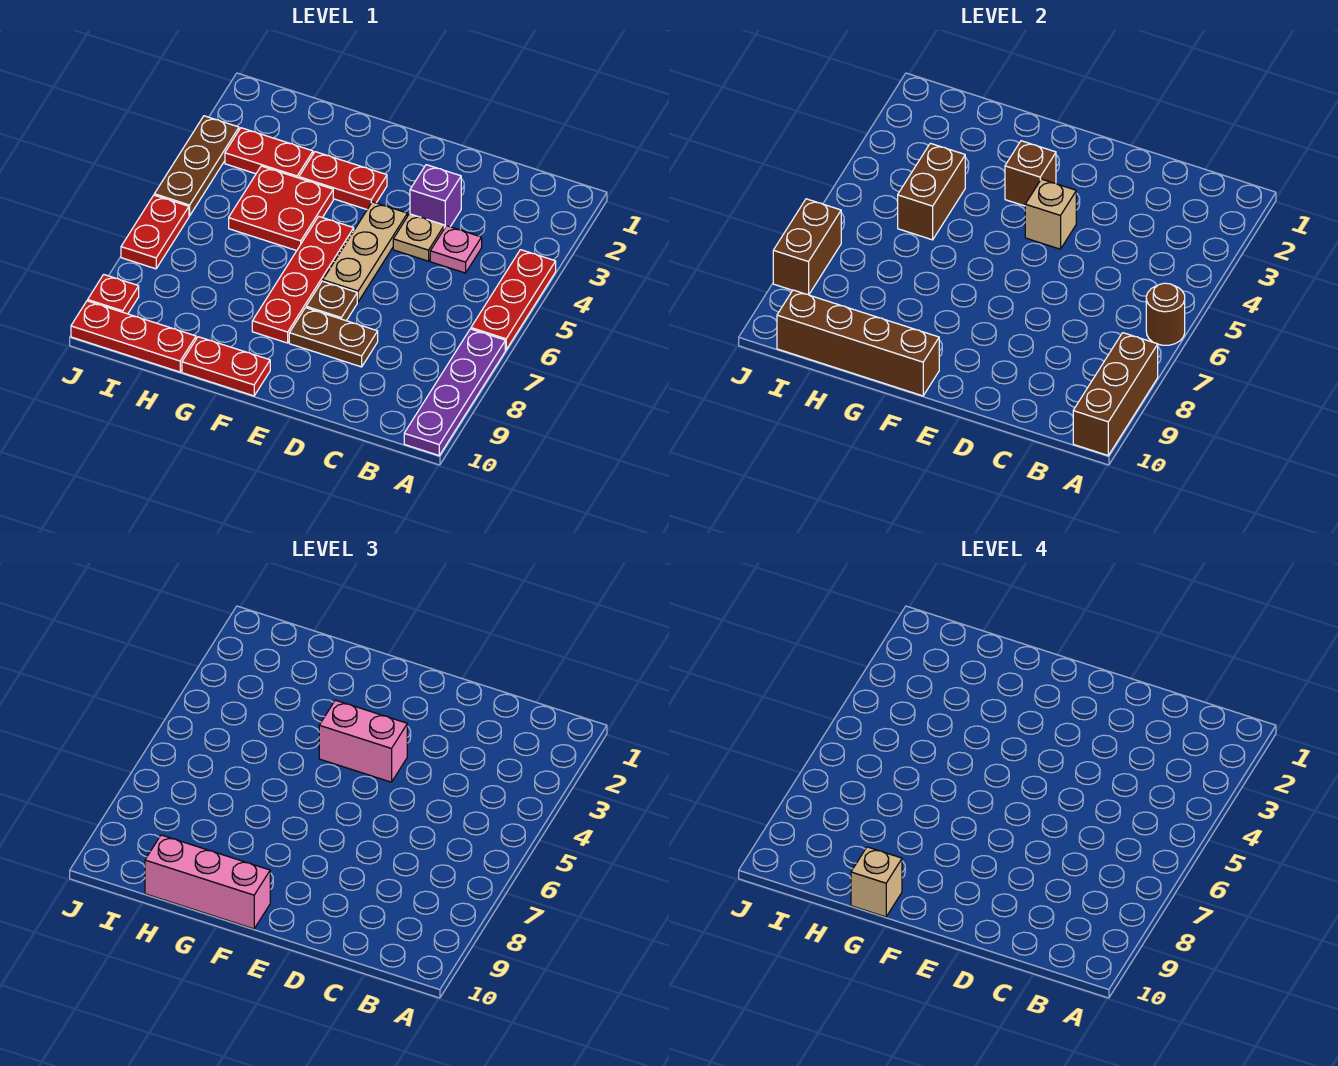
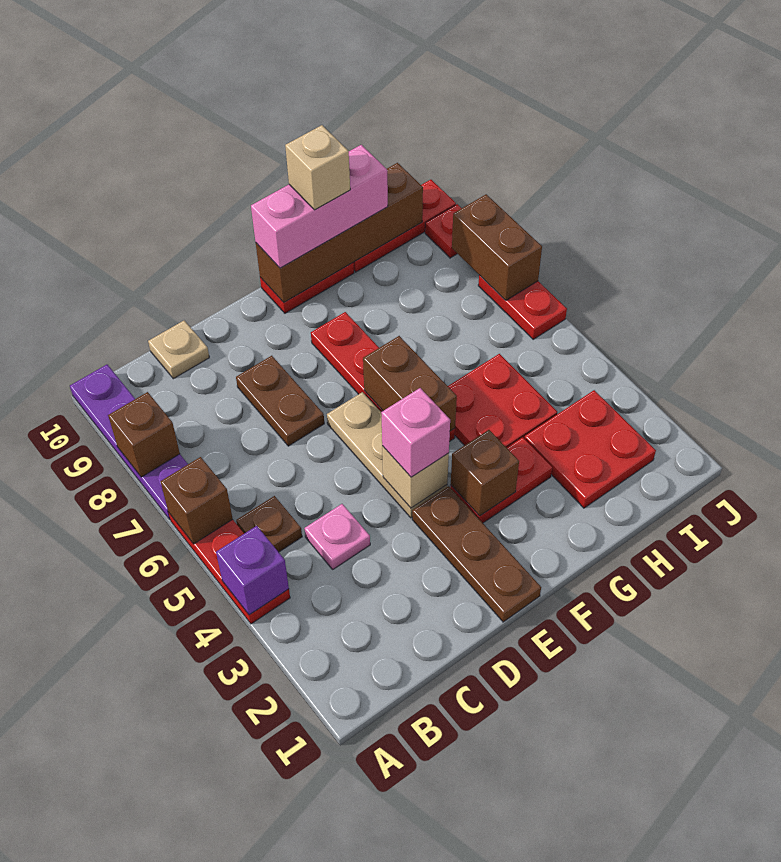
brown round brick A6 level 2 -> brown brick A6 level 2
brown brick A8:A10 level 2 -> brown brick A8 level 2
purple brick D3 level 1 -> purple brick A4 level 2
tan plate D4 level 1 -> tan plate C10 level 1
brown plate D8:E8 level 1 -> brown plate D7:D8 level 1
pink brick E4:F4 level 3 -> pink brick E4 level 3
brown plate E7 level 1 -> brown plate B5 level 1
red plate H3:I3 level 1 -> red plate H2:I3 level 1
brown brick H4:H5 level 2 -> brown brick F5:F6 level 2
brown plate J3:J5 level 1 -> brown plate E1:E3 level 1

